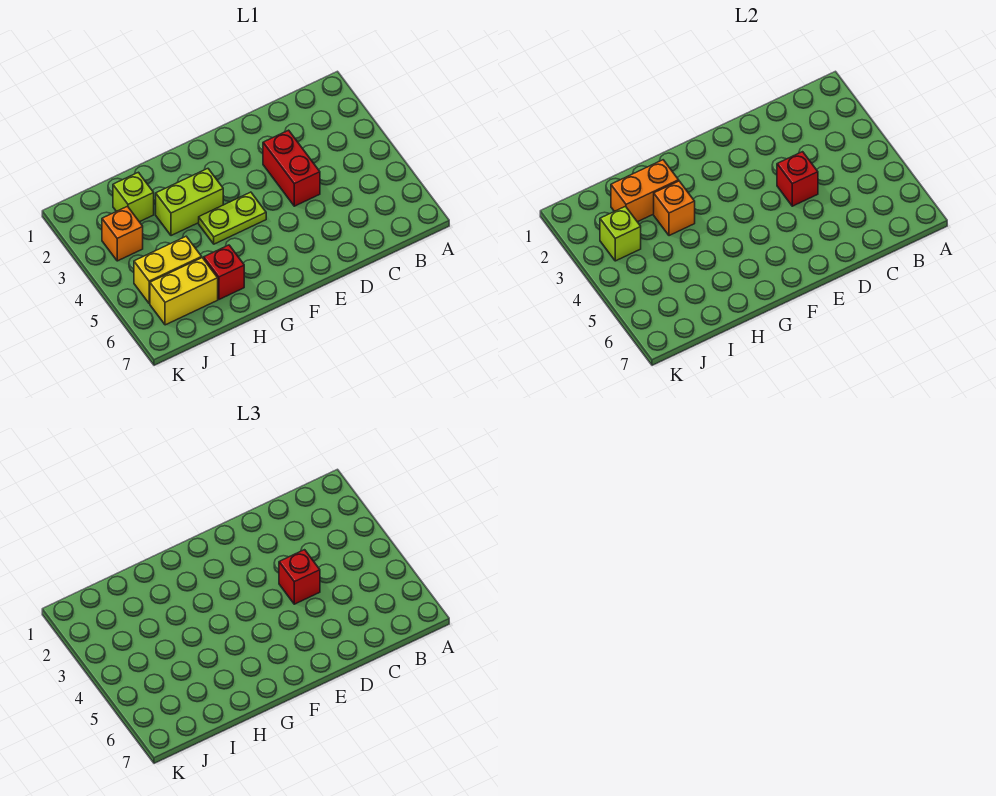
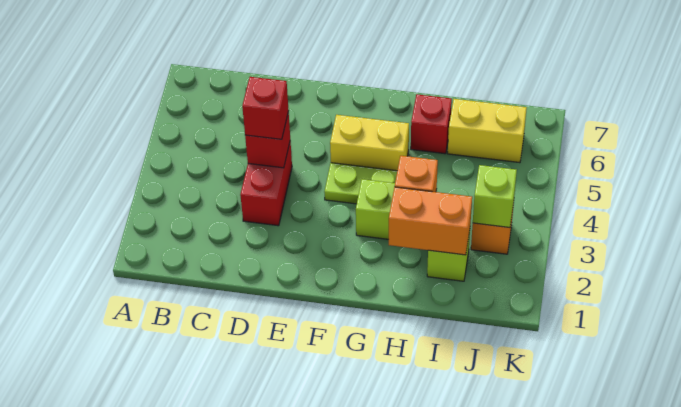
yellow brick I5:J5 level 1 -> yellow brick F5:G5 level 1

